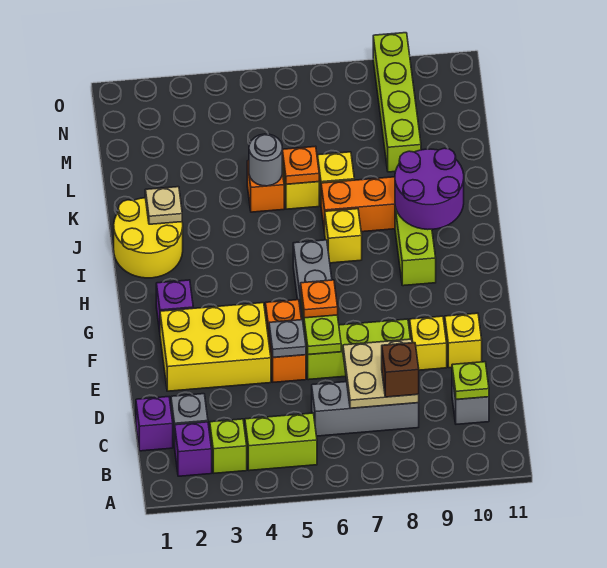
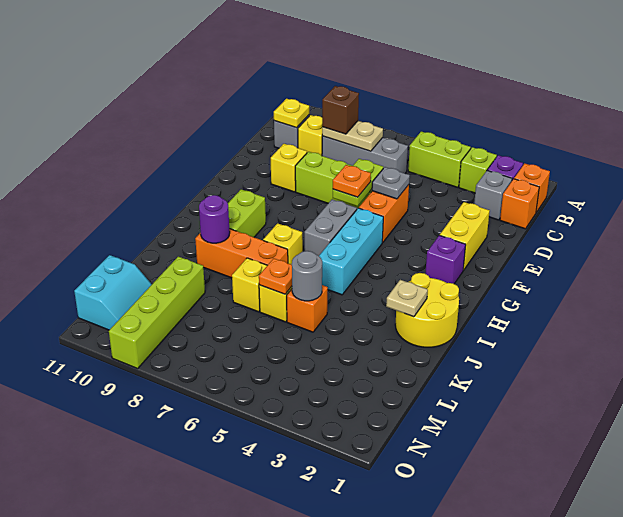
none -> orange brick B1 level 1
purple brick C1 level 1 -> orange brick C1 level 1
tan plate C7:D8 level 2 -> tan plate C7:C8 level 2
lime plate C10 level 2 -> yellow plate C10 level 2
yellow brick E2:F4 level 1 -> yellow brick E2:F2 level 1
yellow brick E10 level 1 -> yellow brick C9 level 1
none -> cyan brick G5:I5 level 1
purple round brick I9:J10 level 2 -> purple round brick J9 level 2
none -> cyan slope M10:N11 level 1 top 11

